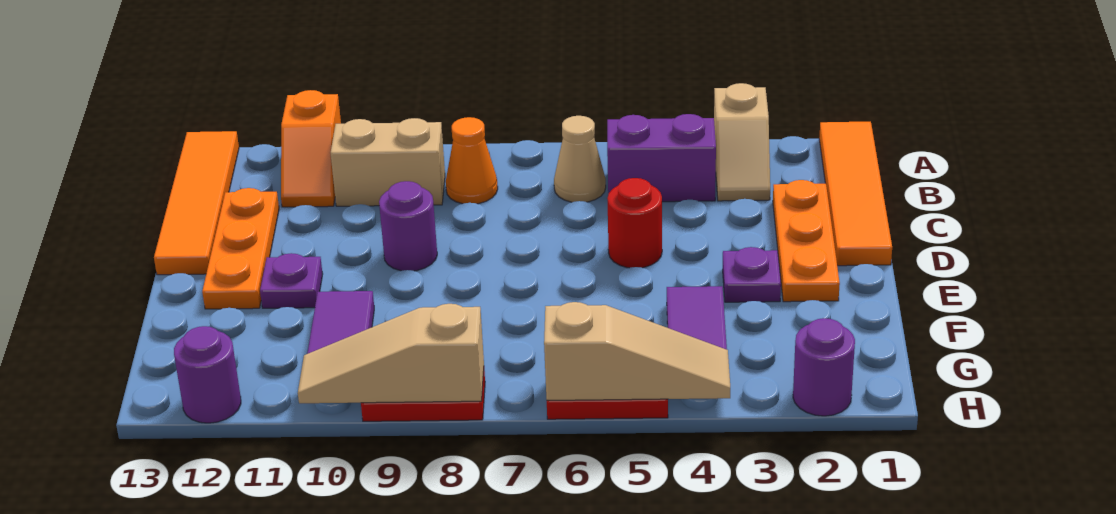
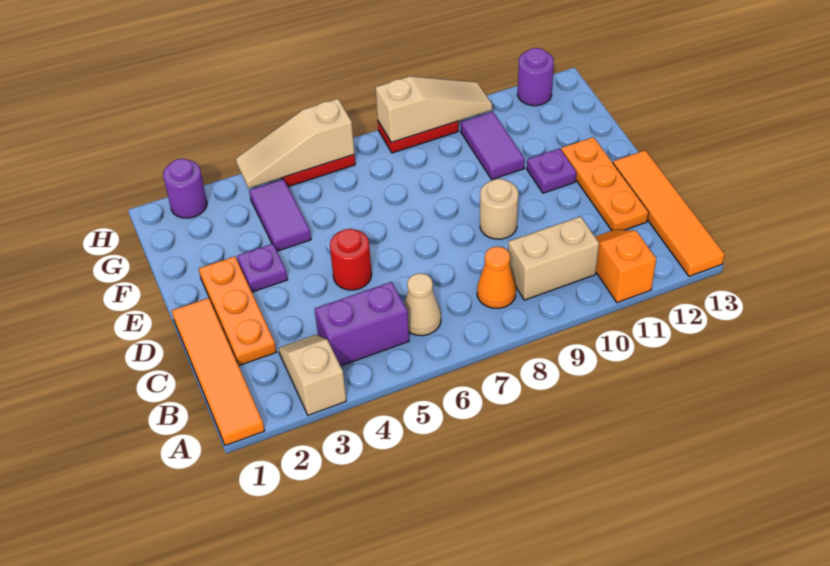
purple round brick D9 level 1 -> tan round brick D9 level 1

